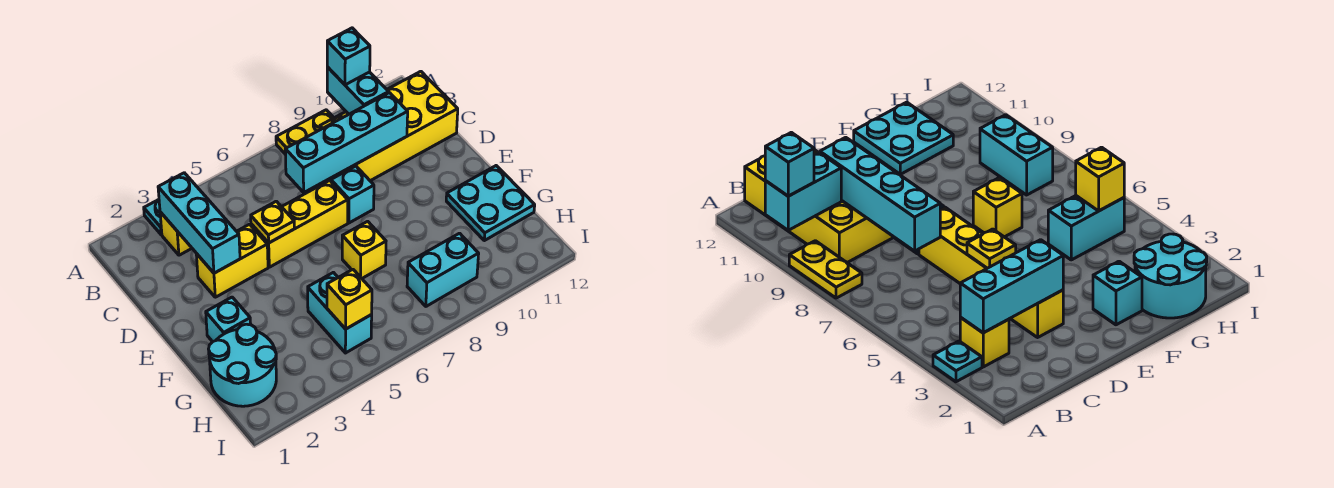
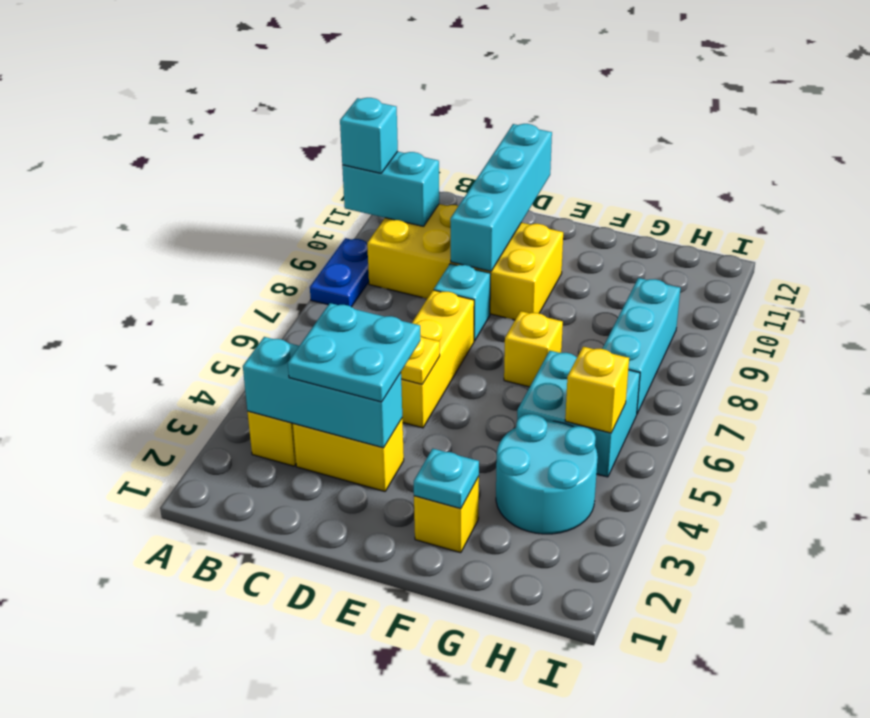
cyan plate A3 level 1 -> cyan plate F2 level 2
yellow plate A8:A9 level 1 -> blue plate A8:A9 level 1
yellow brick B9:C12 level 1 -> yellow brick B9:E10 level 1
cyan brick C7:C10 level 2 -> cyan brick D9:D12 level 2
yellow brick D3:D4 level 1 -> yellow brick C3:D3 level 1
cyan brick F2 level 1 -> yellow brick F2 level 1
cyan plate F11:G12 level 1 -> cyan plate C3:D4 level 3
cyan round brick G1:H2 level 1 -> cyan round brick G3:H4 level 1
cyan brick G5:H5 level 1 -> cyan brick G5:H6 level 1
cyan brick H8:H9 level 1 -> cyan brick H7:H9 level 1

